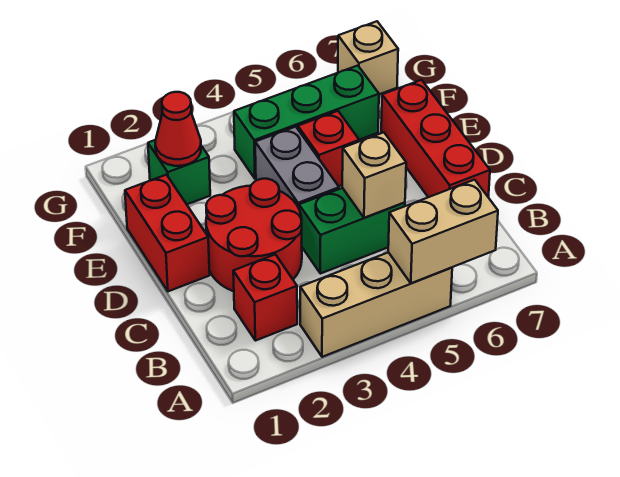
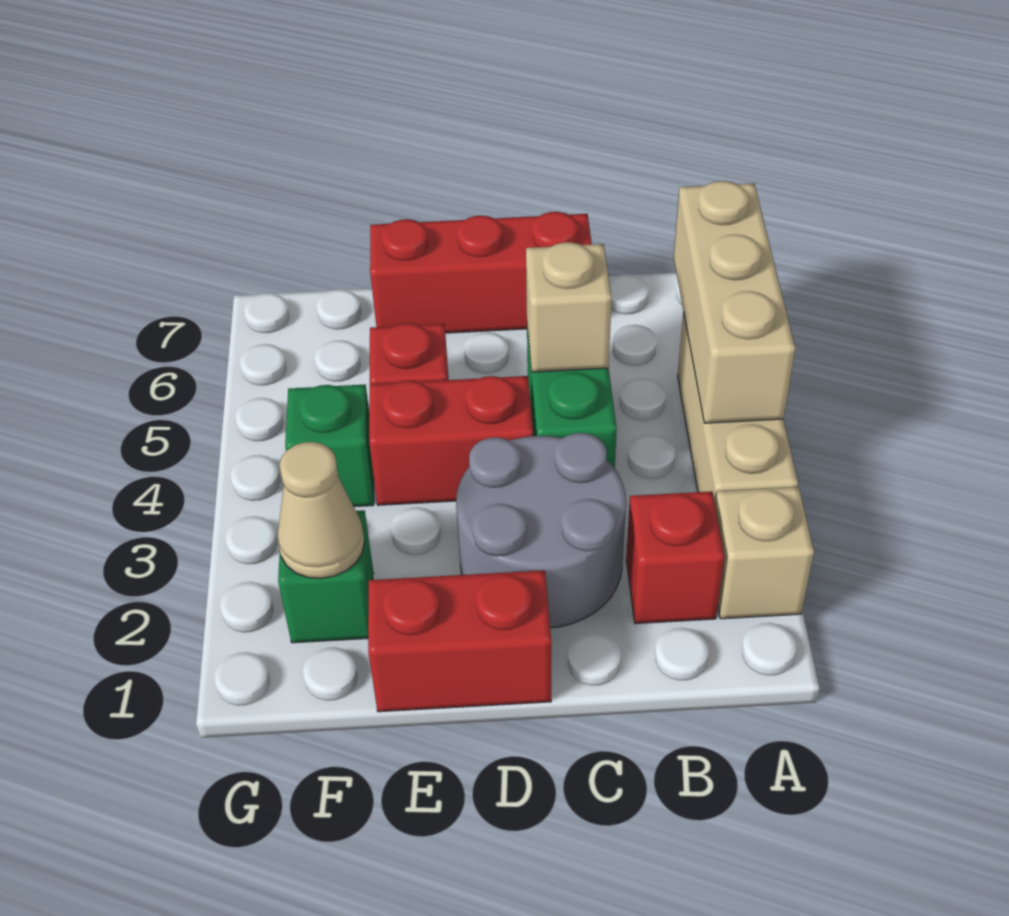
tan brick A5:A6 level 2 -> tan brick A4:A6 level 2
red round brick C2:D3 level 1 -> grey round brick C2:D3 level 1
grey brick D4:E4 level 1 -> red brick D4:E4 level 1
red cone F2 level 2 -> tan cone F2 level 2
green brick F4:F6 level 1 -> green brick F4 level 1
tan brick G7 level 1 -> tan brick A2 level 1

